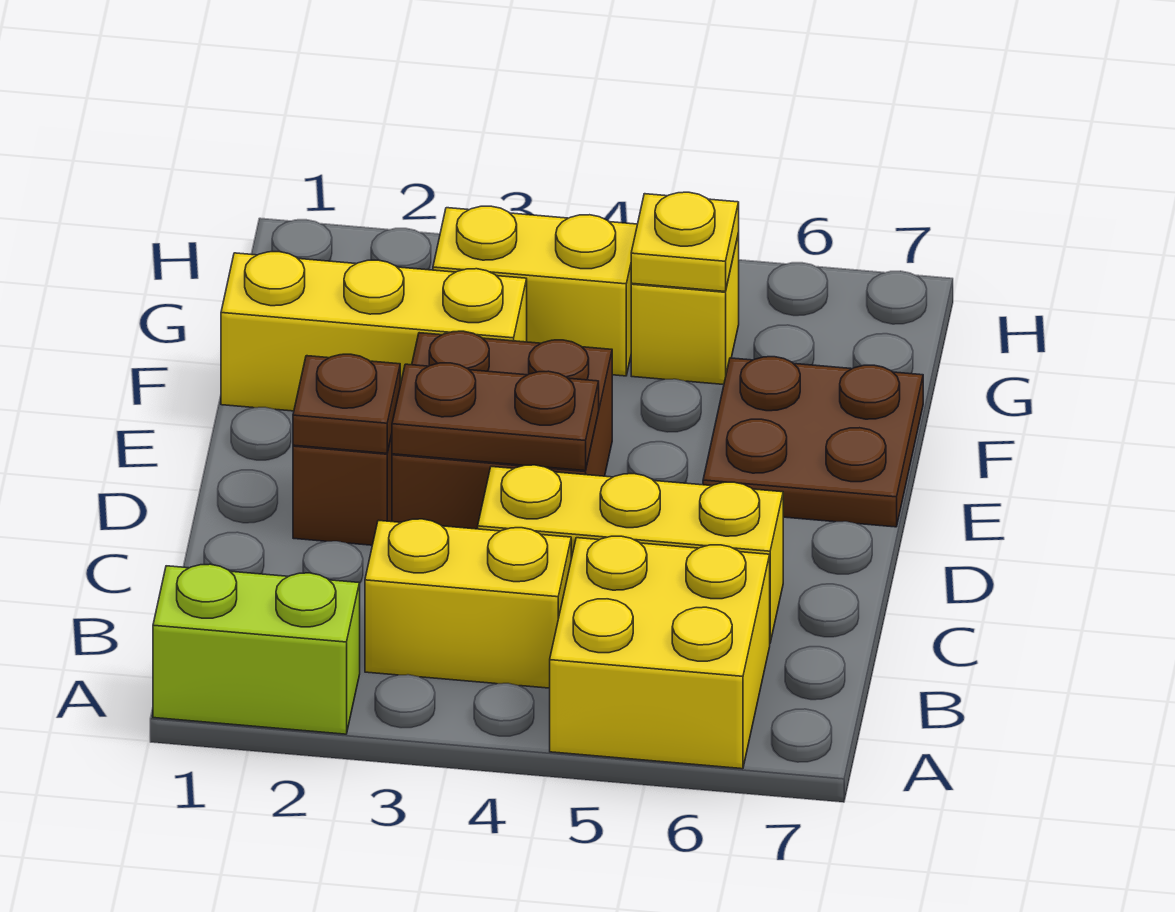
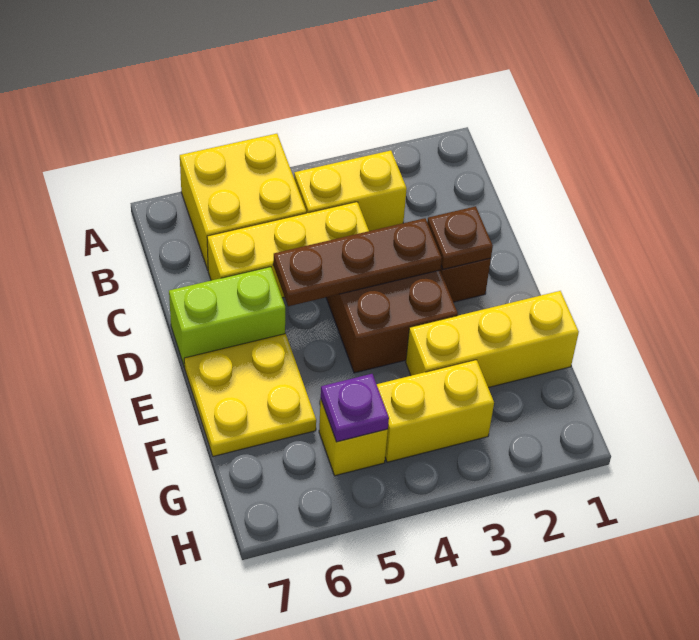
lime brick A1:A2 level 1 -> lime brick D6:D7 level 1
brown plate D3:D4 level 2 -> brown plate D3:D5 level 2
brown plate E6:F7 level 1 -> yellow plate E6:F7 level 1
yellow plate G5 level 2 -> purple plate G5 level 2

